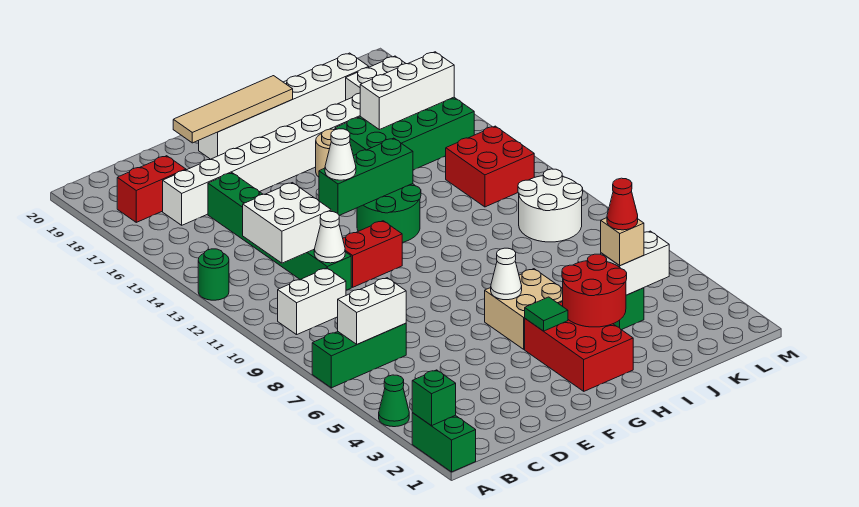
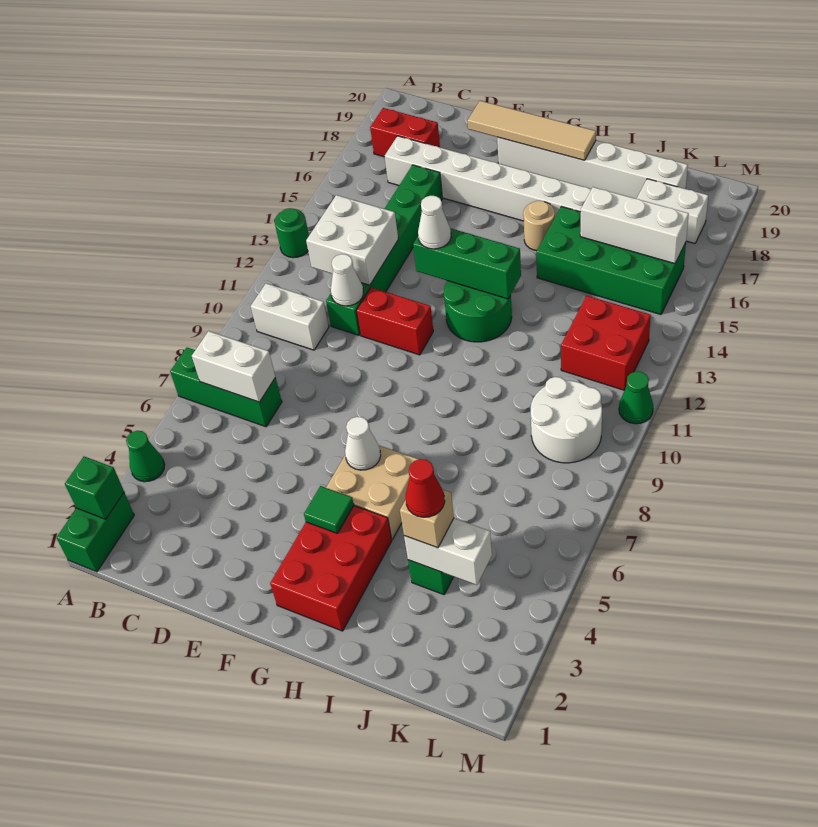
red round brick H3:I4 level 2 -> none
none -> green cone M11 level 1

